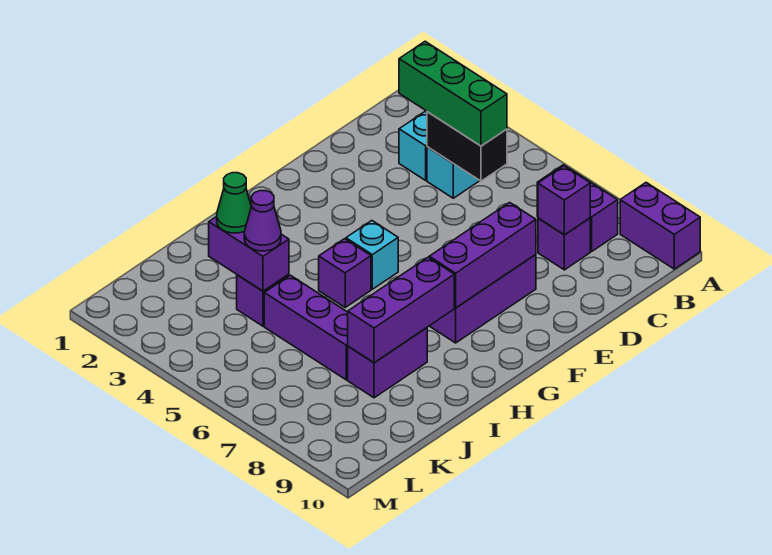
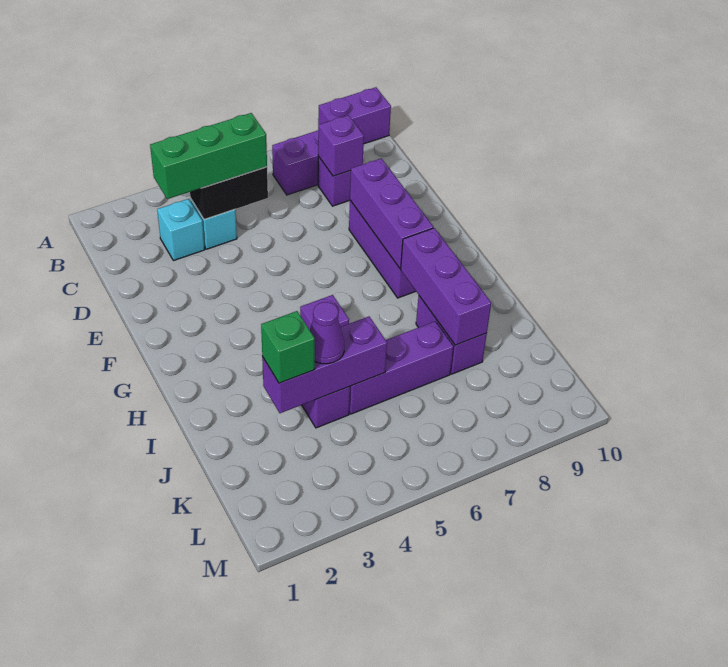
cyan brick G5 level 1 -> none
purple brick J3:J4 level 2 -> purple brick J3:J5 level 2
green cone J3 level 3 -> green brick J3 level 3

